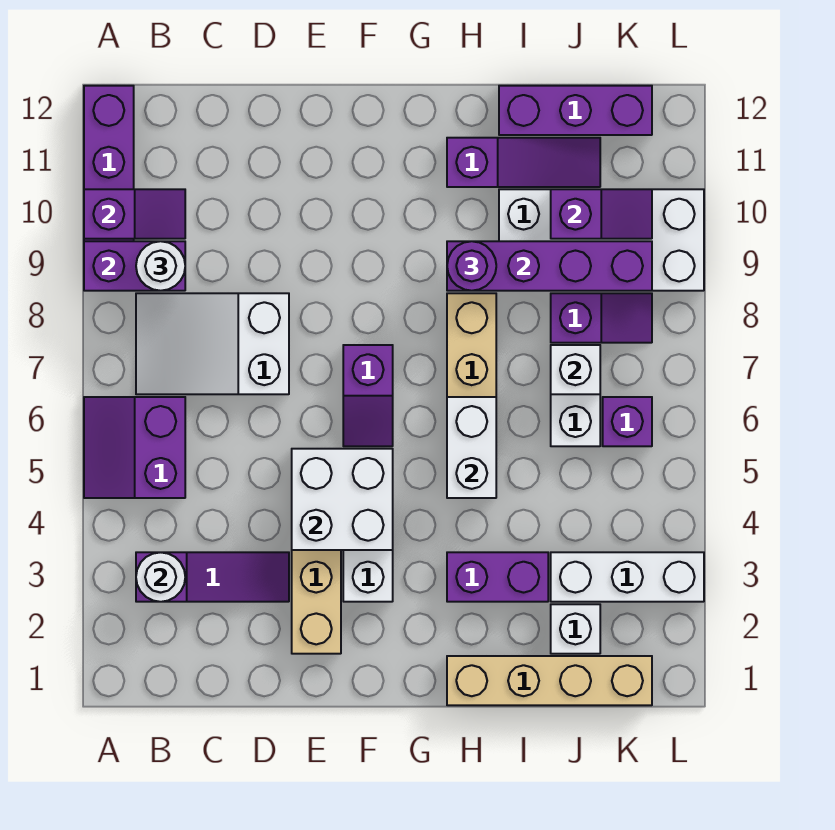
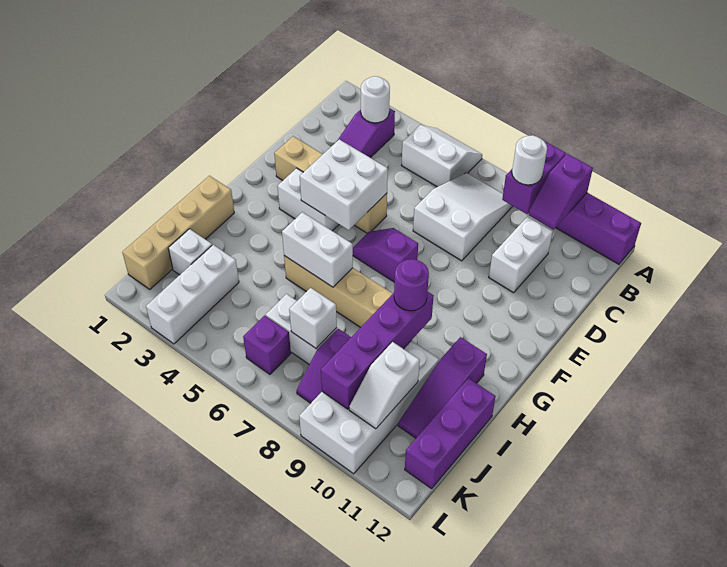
purple slope A5:B6 level 1 top B -> white slope A5:B6 level 1 top B
none -> white brick C10:D10 level 1
purple brick H3:I3 level 1 -> none
purple slope J10:K10 level 2 top J -> white slope J10:K10 level 2 top J

